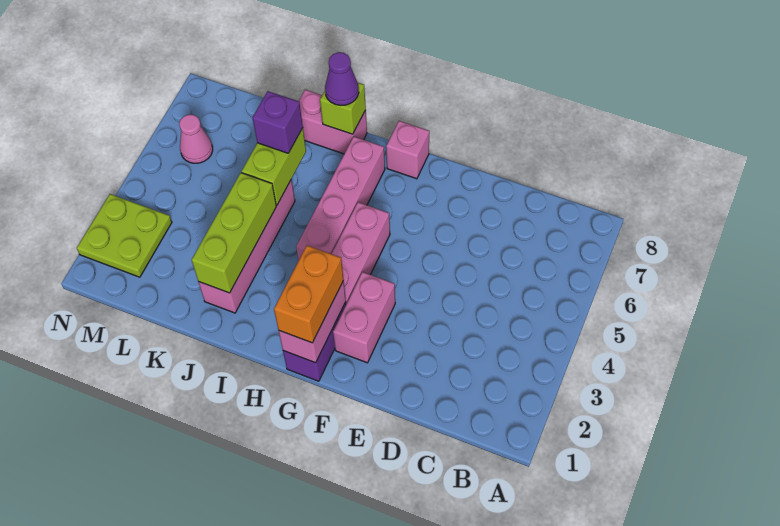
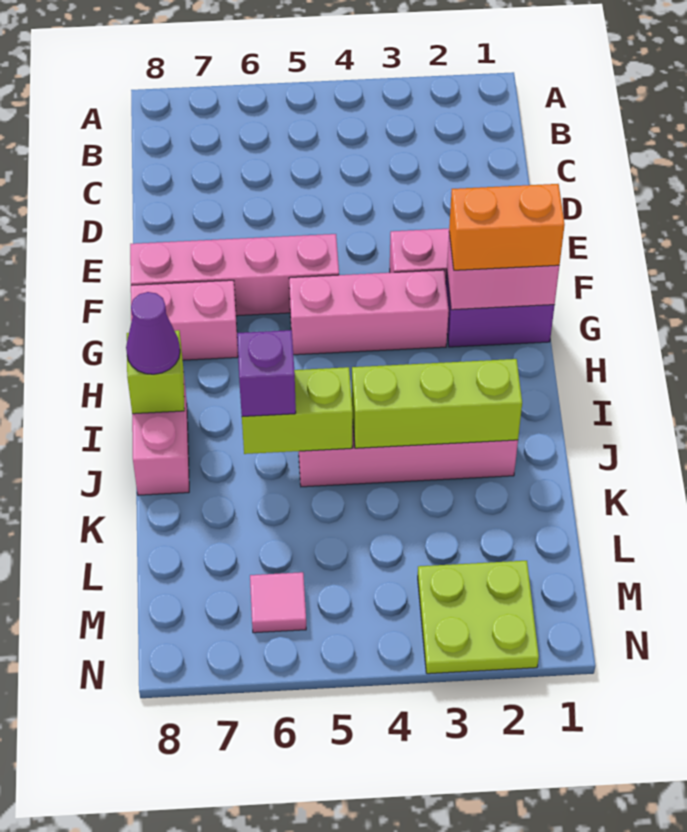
pink brick G8 level 1 -> pink brick G7:G8 level 1
pink brick H4:H7 level 1 -> pink brick F5:F8 level 1
pink cone M6 level 1 -> pink tile M6 level 1

